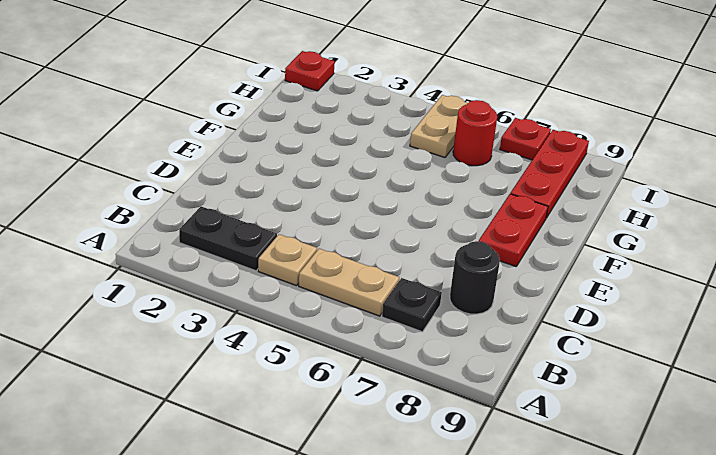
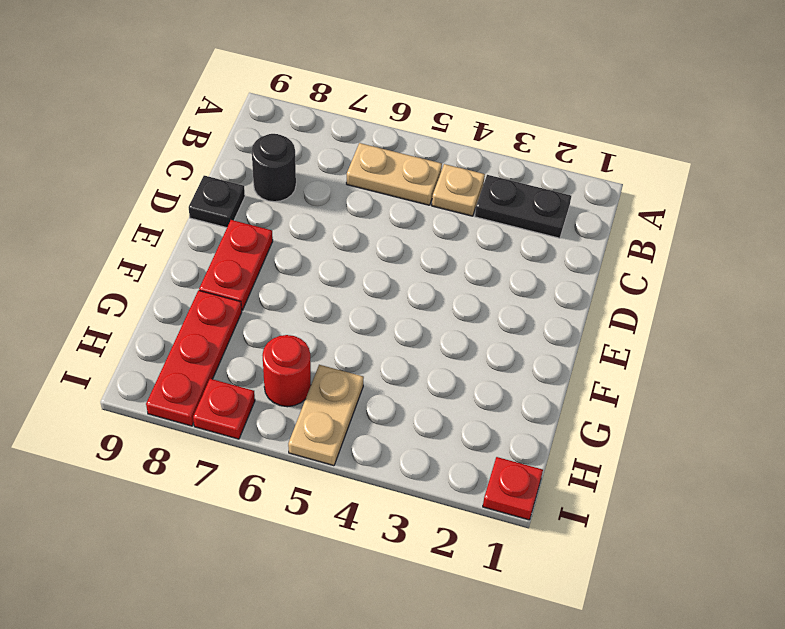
black plate B7 level 1 -> black plate D9 level 1

